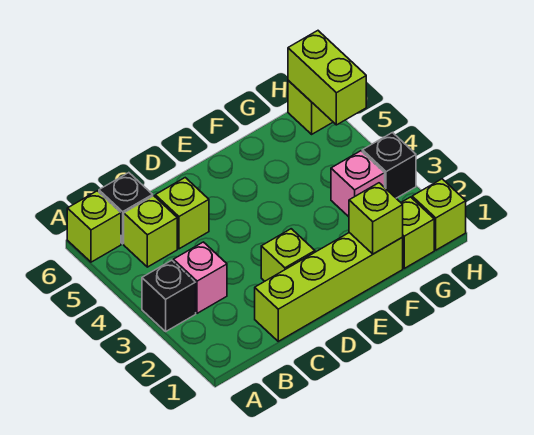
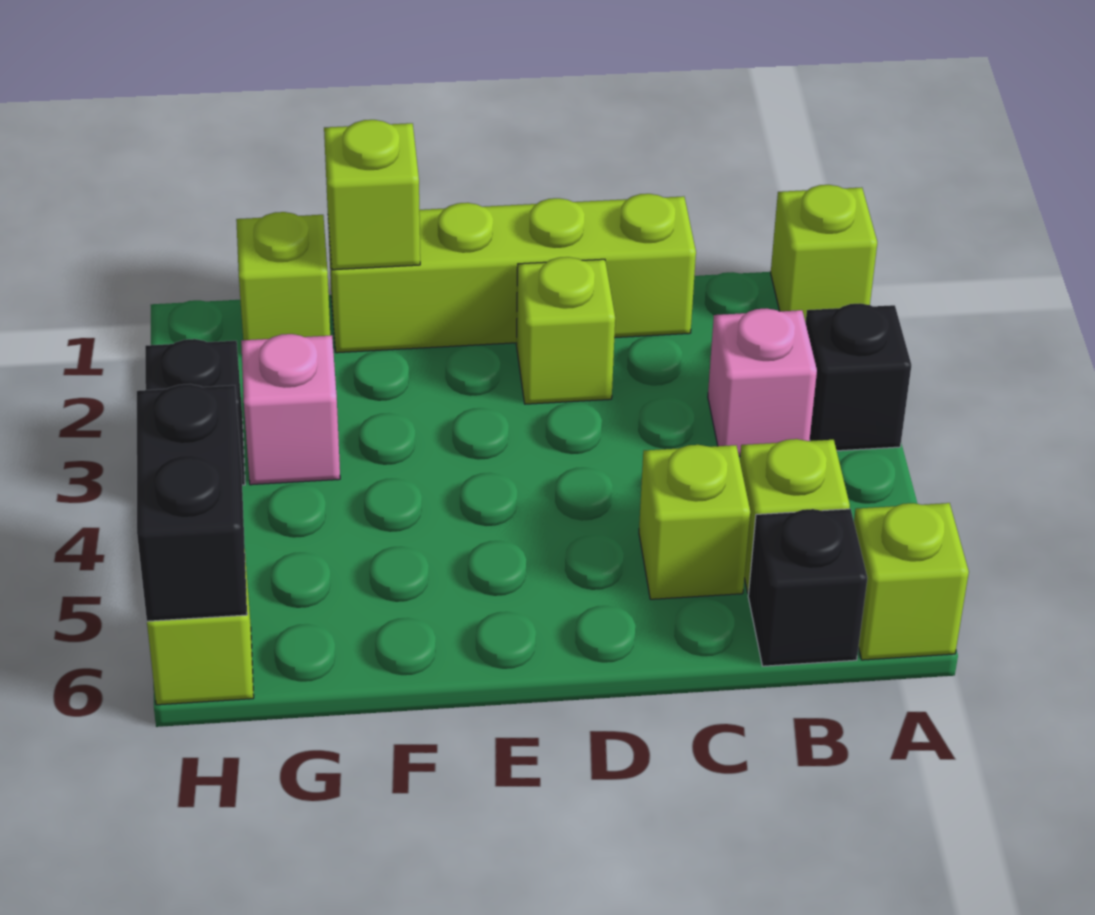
lime brick H1 level 1 -> lime brick A1 level 1
lime brick H5:H6 level 2 -> black brick H5:H6 level 2

